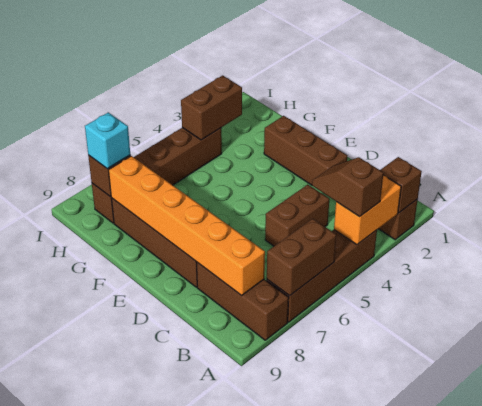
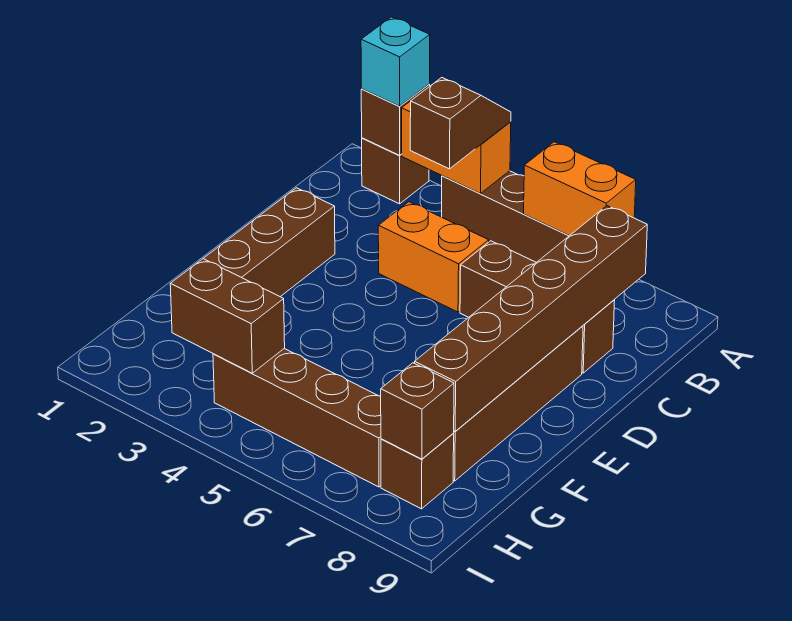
brown slope A4:B4 level 3 top A -> brown slope A4:B4 level 3 top B
brown brick A6:A7 level 2 -> orange brick A6:A7 level 2
brown brick A8:C8 level 1 -> brown brick C6:C8 level 1
orange brick B8:G8 level 2 -> brown brick B8:G8 level 2
brown brick C4:C5 level 1 -> orange brick C4:C5 level 1
cyan brick H8 level 3 -> cyan brick A2 level 3

